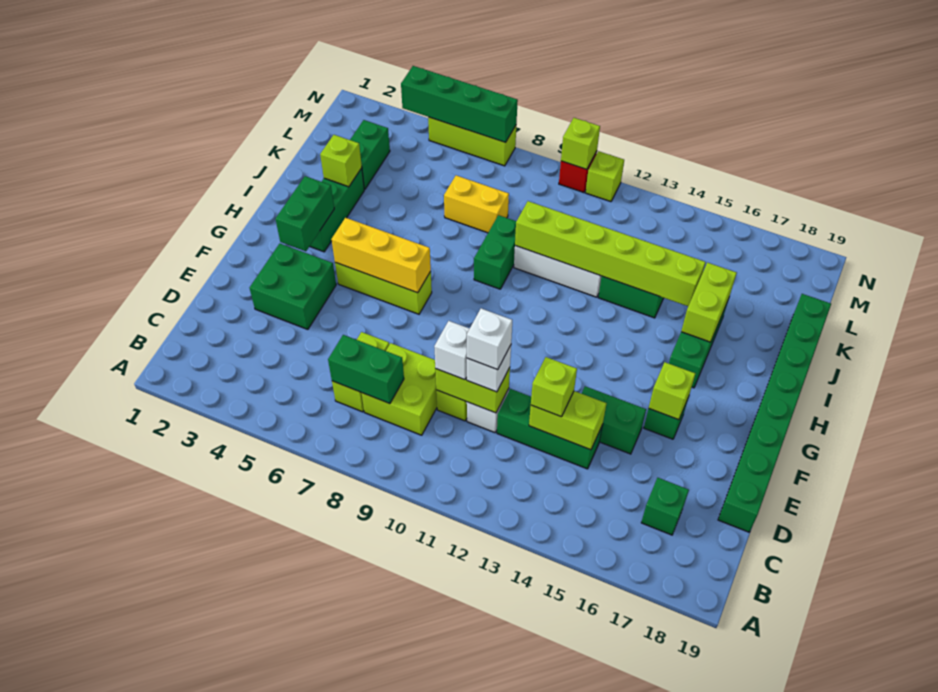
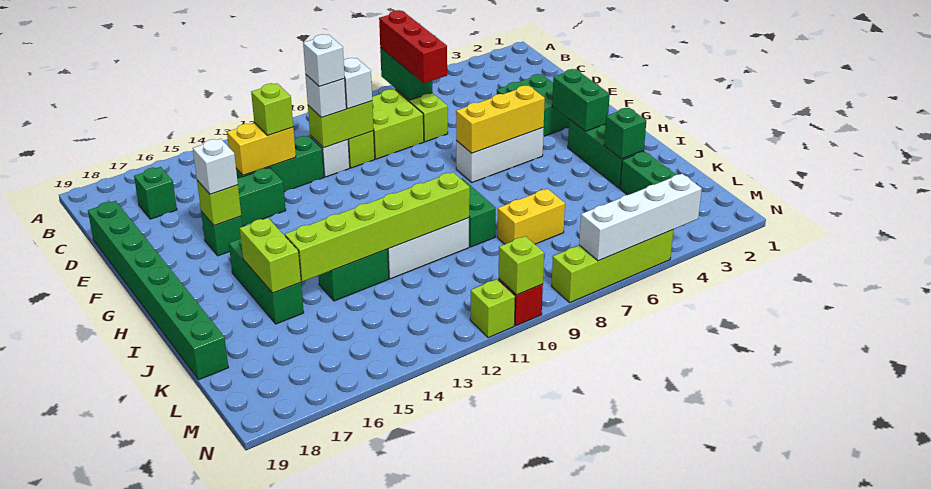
none -> red brick B7:D7 level 3
green brick C7:C8 level 2 -> green brick B7:C7 level 2
lime brick D13:D14 level 2 -> yellow brick D13:D14 level 2
none -> white brick F16 level 3
lime brick G5:G7 level 1 -> white brick G5:G7 level 1
lime brick J3 level 2 -> green brick J3 level 2
green brick N4:N7 level 2 -> white brick N4:N7 level 2
lime brick N5:N7 level 1 -> lime brick N5:N8 level 1

